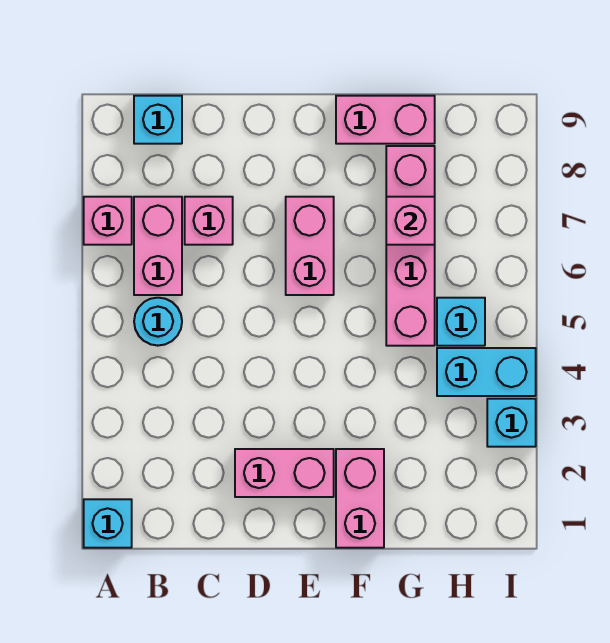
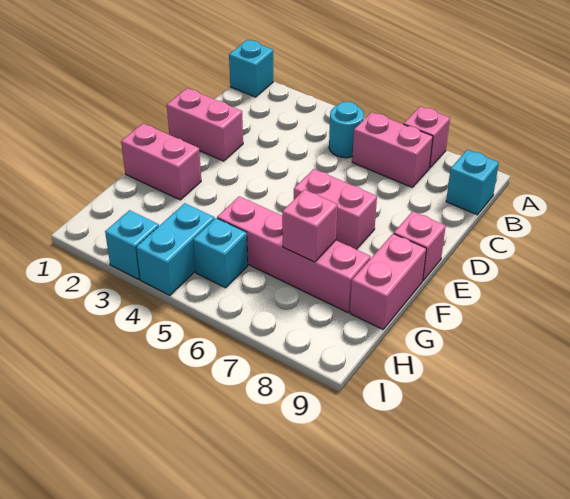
pink brick C7 level 1 -> pink brick E9 level 1
pink brick D2:E2 level 1 -> pink brick D1:D2 level 1

